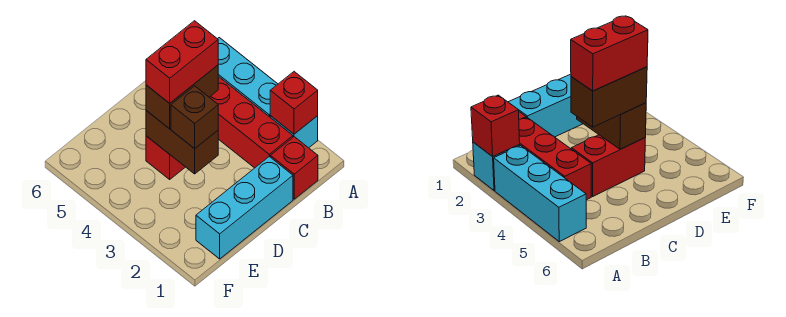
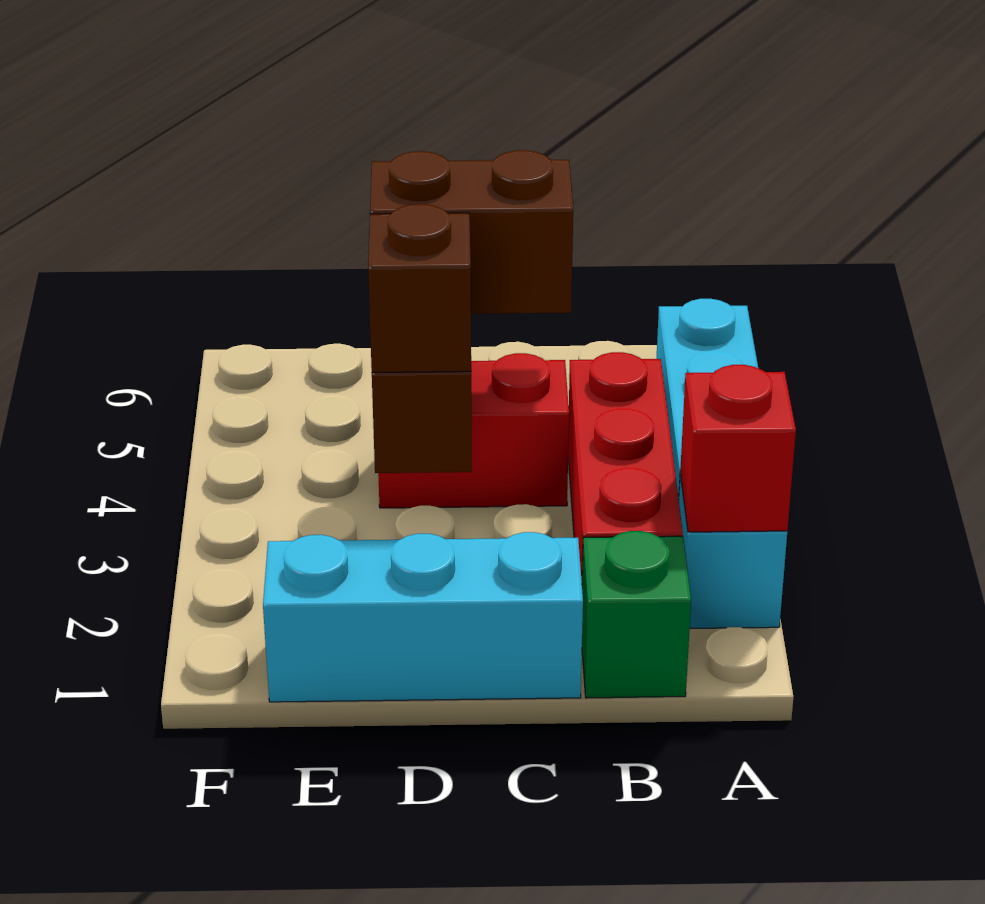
red brick B1 level 1 -> green brick B1 level 1
red brick C4:D4 level 4 -> none

